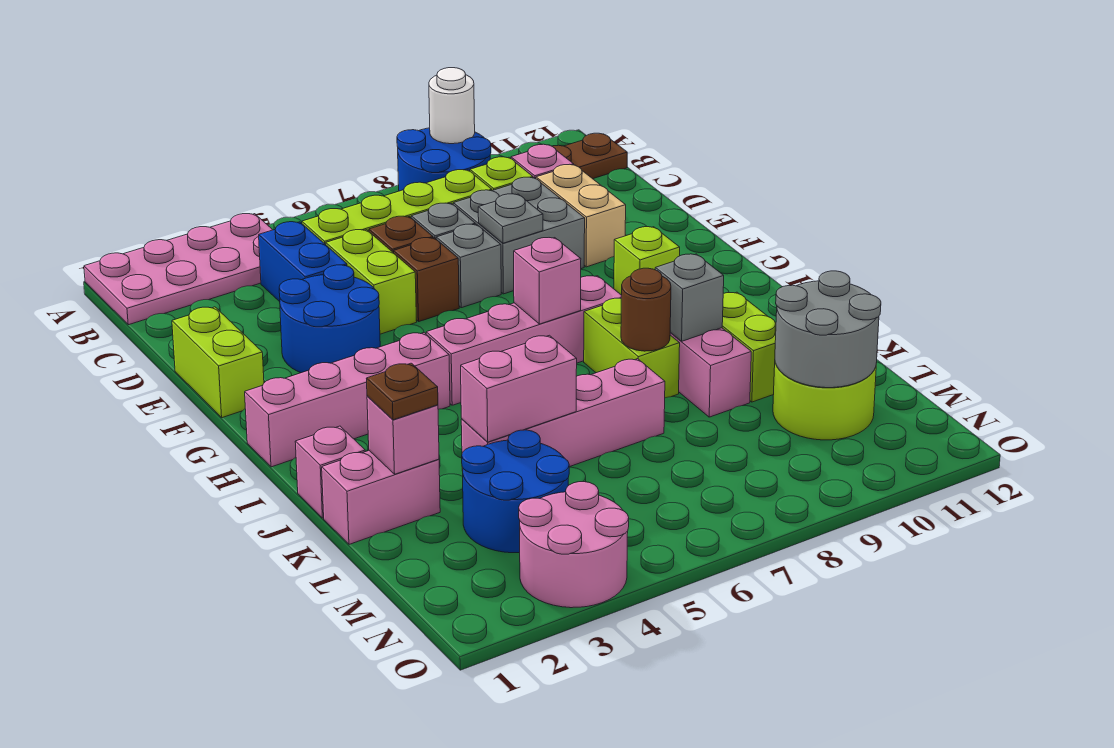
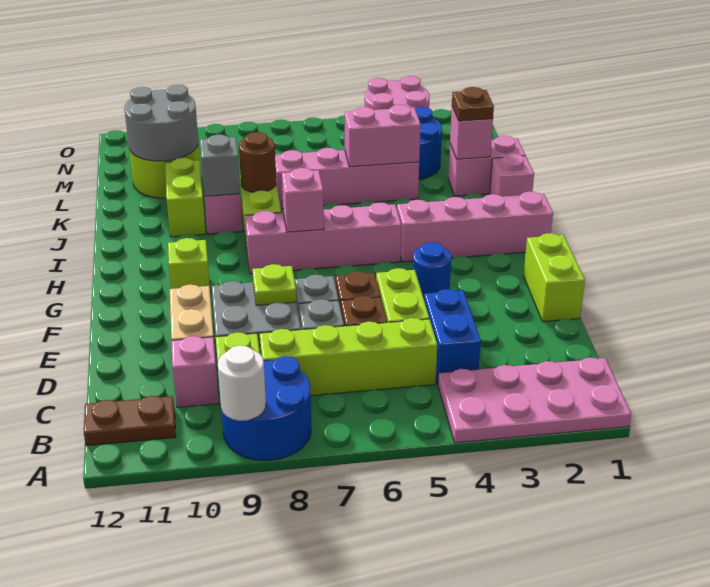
blue round brick E3:F4 level 1 -> blue round brick F4 level 1
grey plate E8 level 2 -> lime plate E8 level 2

